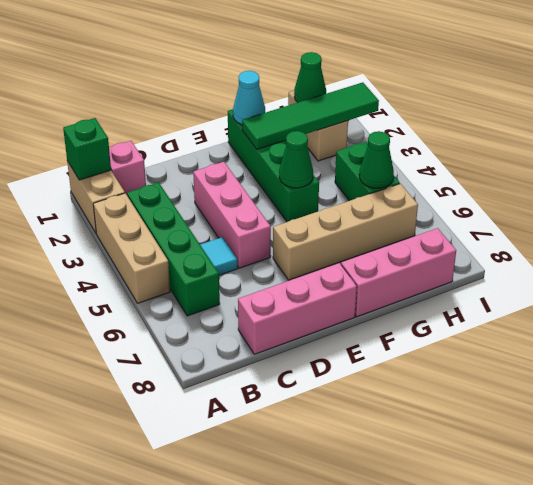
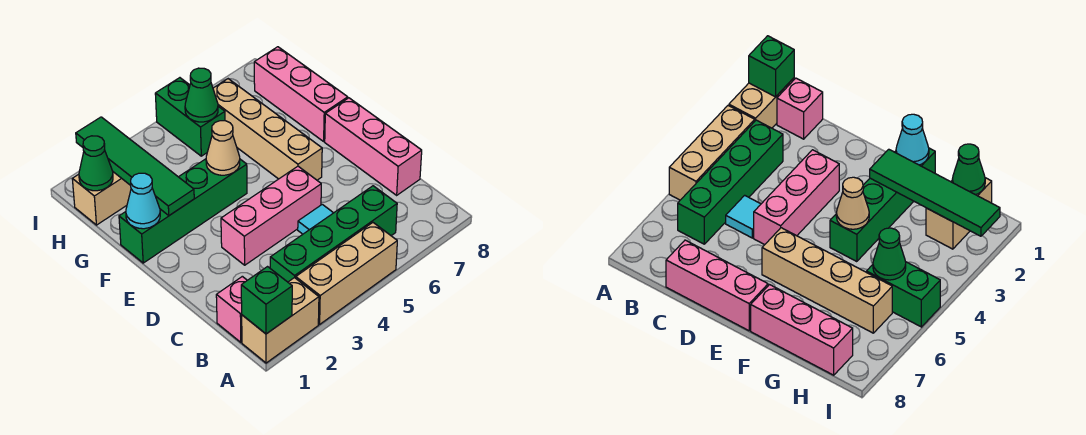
green cone F4 level 2 -> tan cone F4 level 2
green brick H4:H5 level 1 -> green brick H5:I5 level 1

